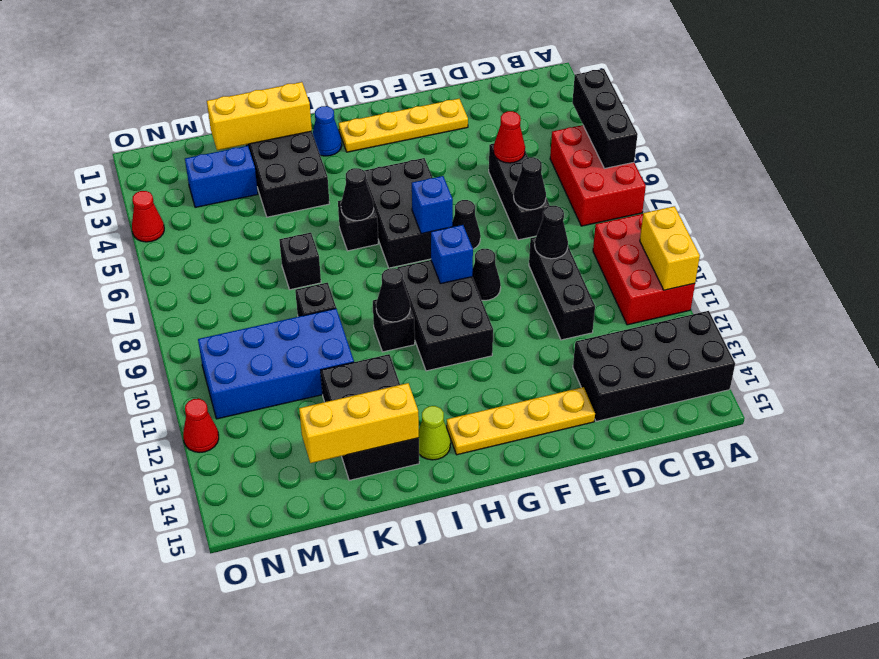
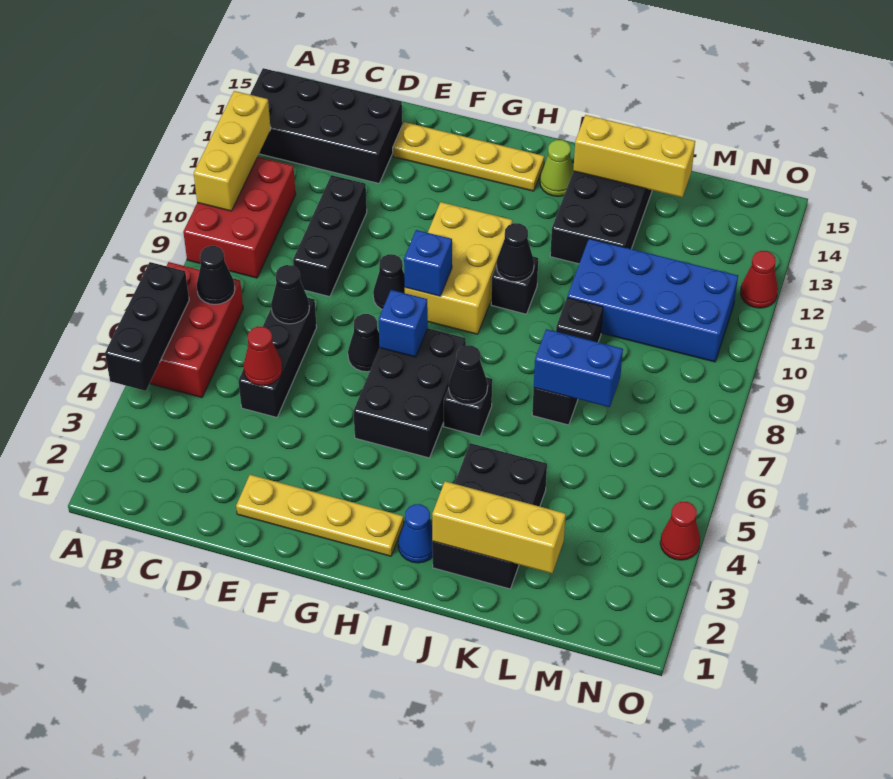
yellow brick A10:A11 level 2 -> yellow brick A10:A12 level 2
black cone D9 level 2 -> black cone B7 level 2
black brick G9:H11 level 1 -> yellow brick G9:H11 level 1
blue brick L3:M3 level 1 -> blue brick K7:L7 level 2

